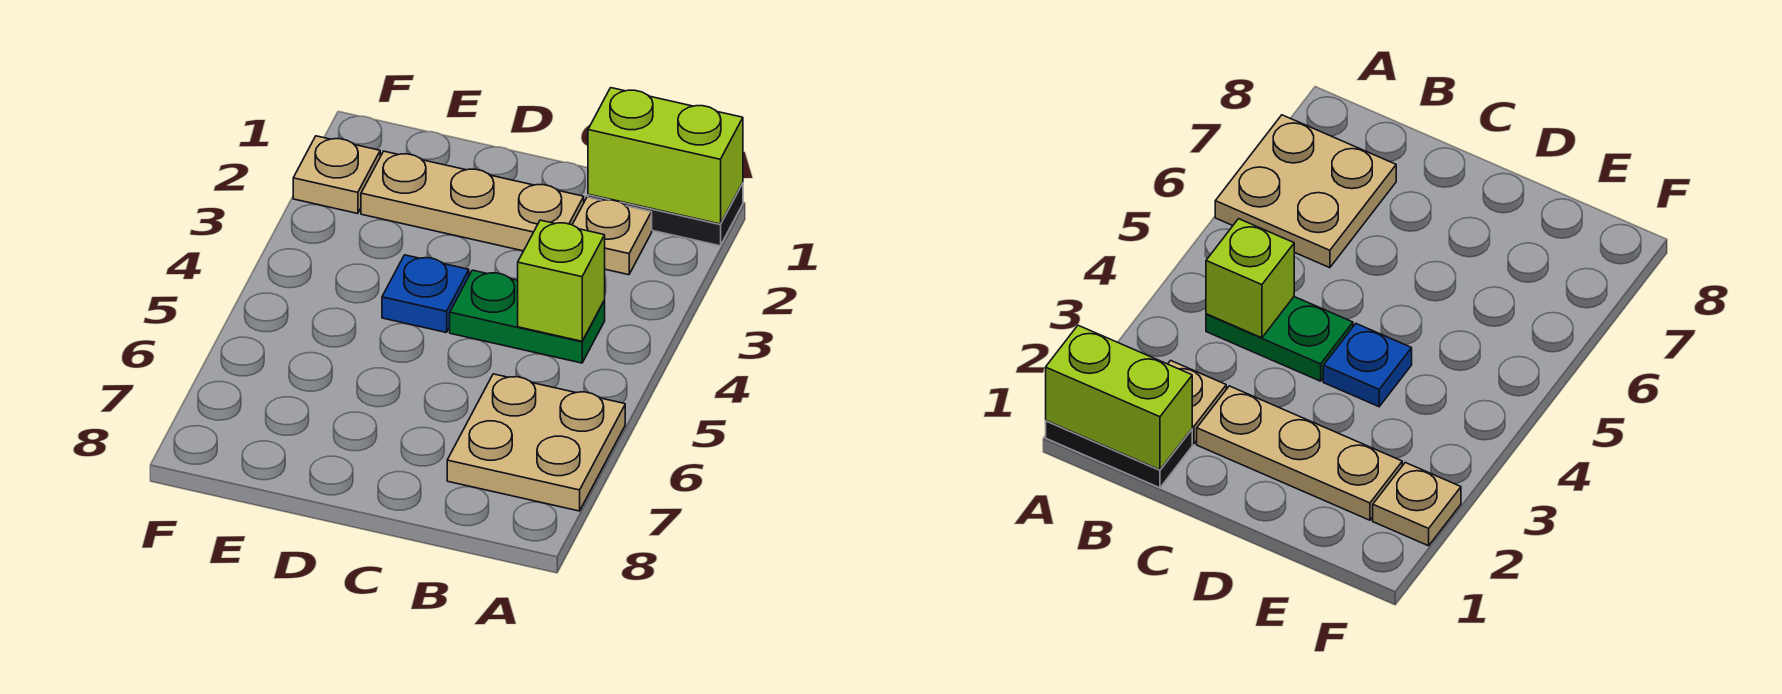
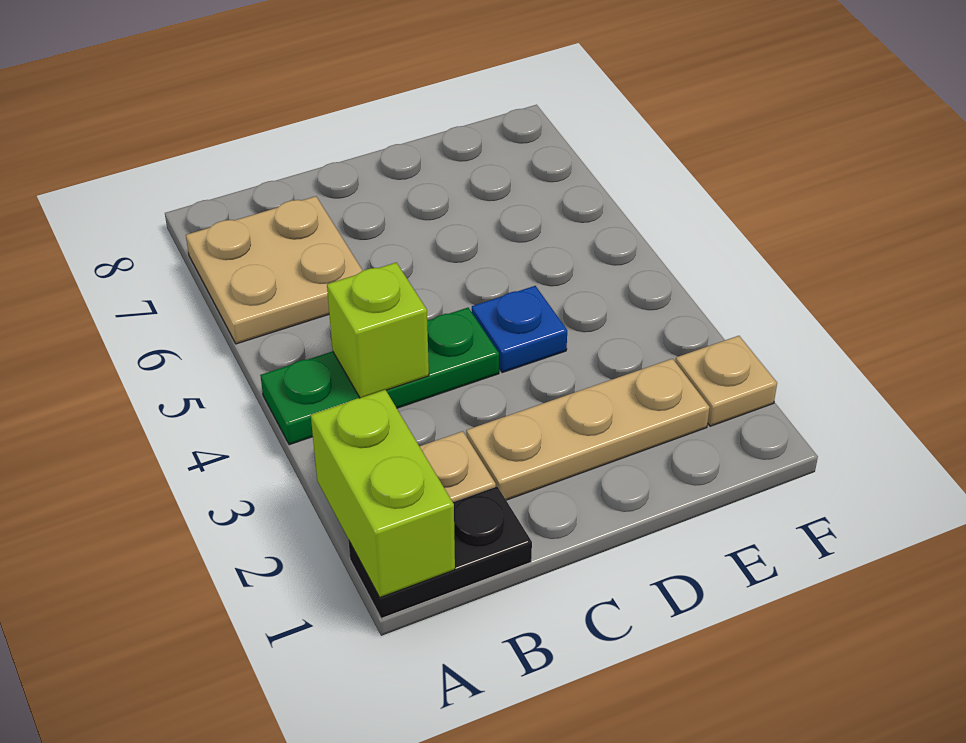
lime brick A1:B1 level 2 -> lime brick A1:A2 level 2
green plate B4:C4 level 1 -> green plate A4:C4 level 1

